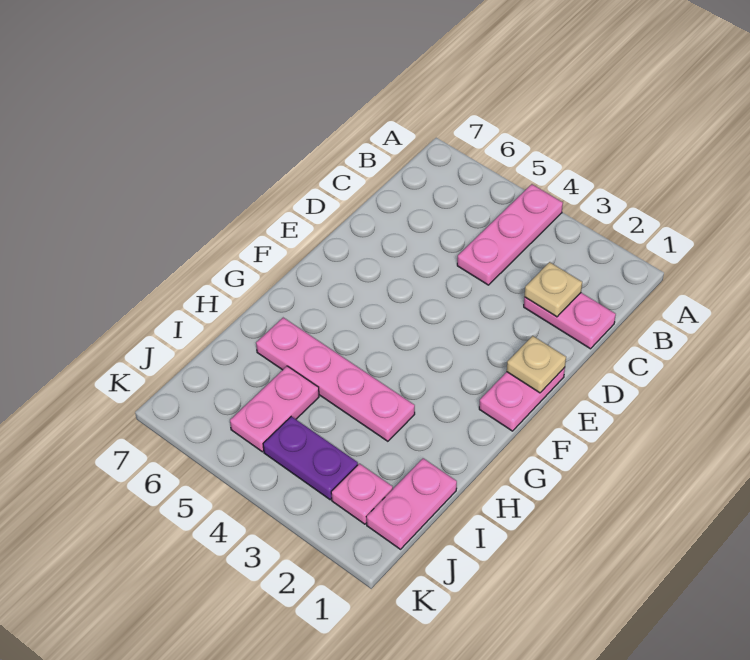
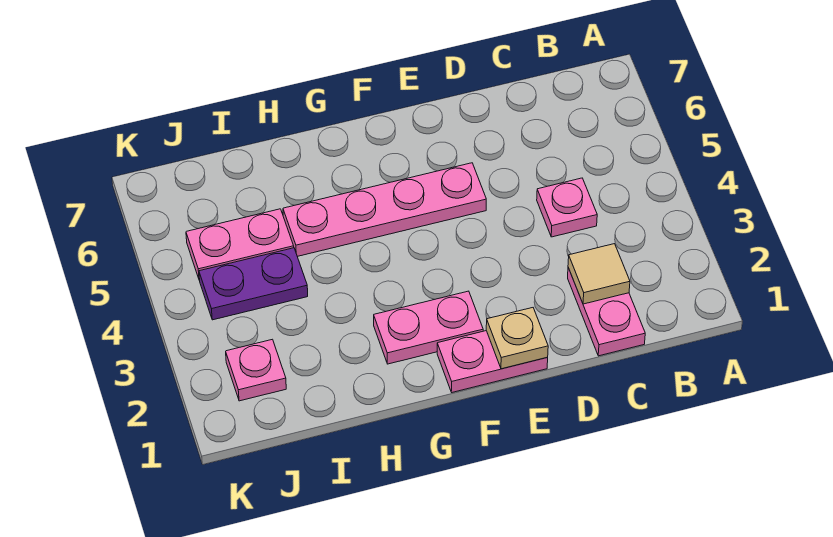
pink plate A4:C4 level 1 -> pink plate C4 level 1
tan plate C2 level 2 -> tan tile C2 level 2
pink plate H3:H6 level 1 -> pink plate E5:H5 level 1
pink plate I1:J1 level 1 -> pink plate F2:G2 level 1
purple plate J3:J4 level 1 -> purple plate I4:J4 level 1

